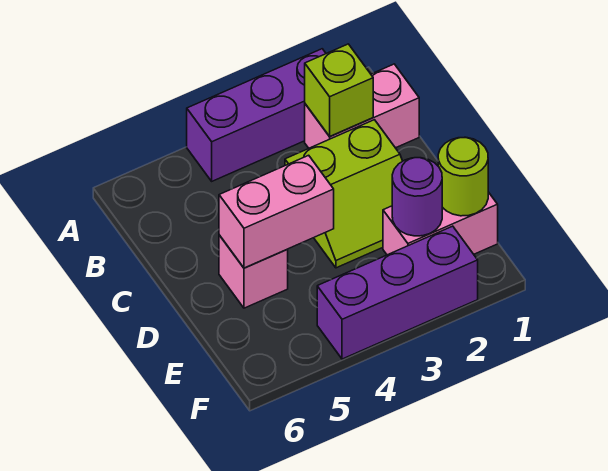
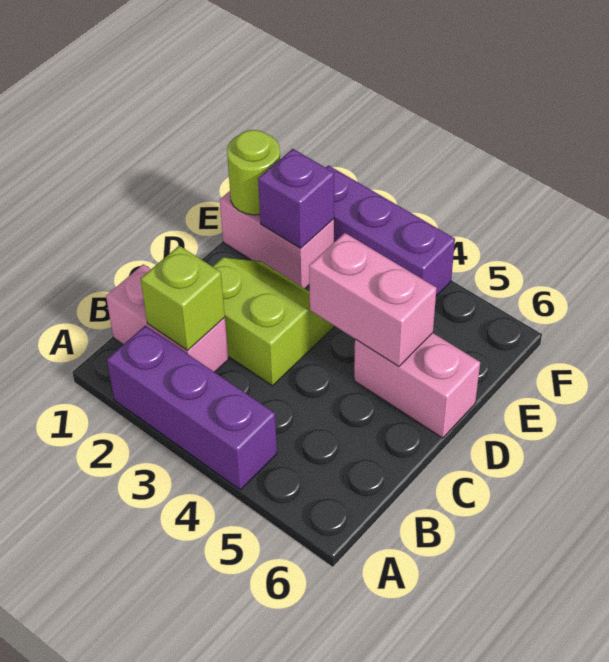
pink brick D5 level 1 -> pink brick D5:D6 level 1
purple round brick E2 level 2 -> purple brick E2 level 2

